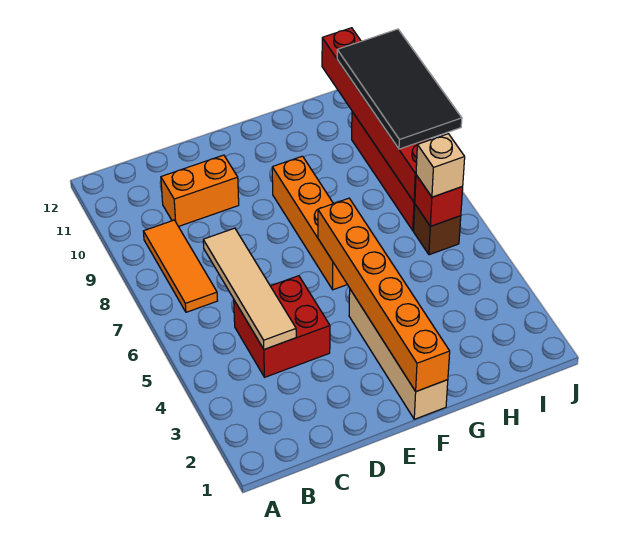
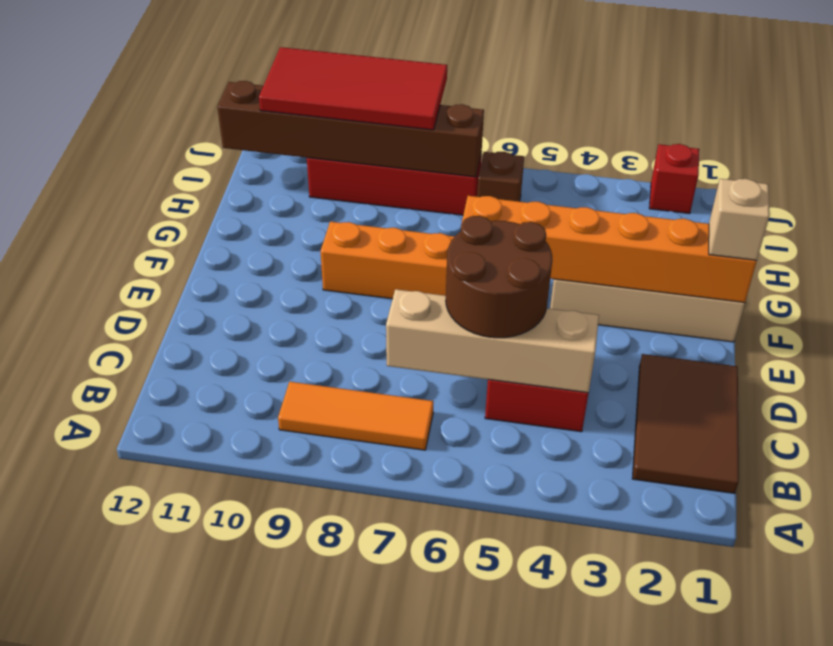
none -> brown tile B1:D2 level 1
tan tile C4:C7 level 2 -> tan brick C4:C7 level 2
none -> brown round brick C5:D6 level 3
orange brick C10:D10 level 1 -> none
red brick I6 level 2 -> red brick J2 level 1
tan brick I6 level 3 -> tan brick F1 level 3
red brick I7:I12 level 2 -> brown brick I7:I12 level 2
black tile I8:J11 level 3 -> red tile I8:J11 level 3

